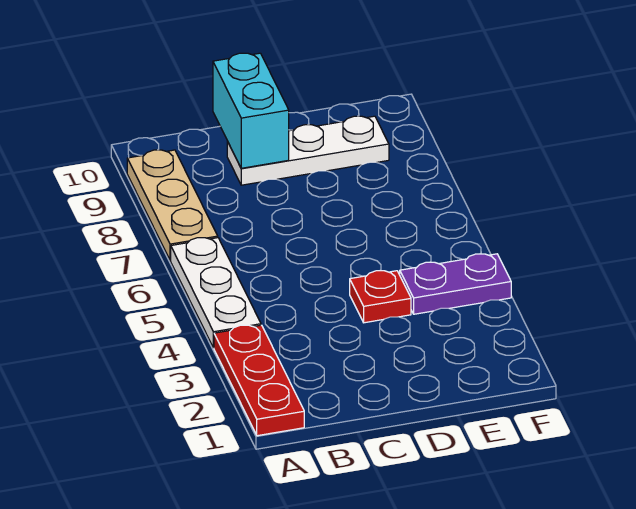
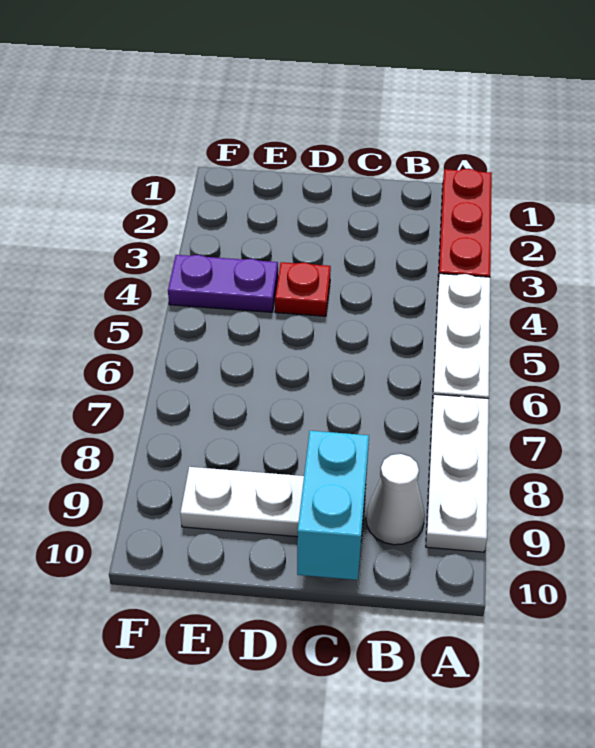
tan plate A7:A9 level 1 -> white plate A7:A9 level 1
none -> white cone B9 level 1

